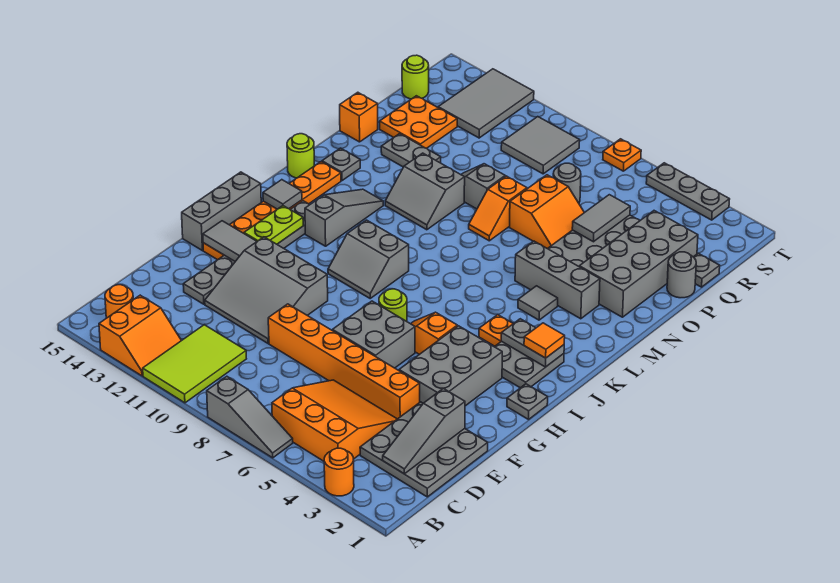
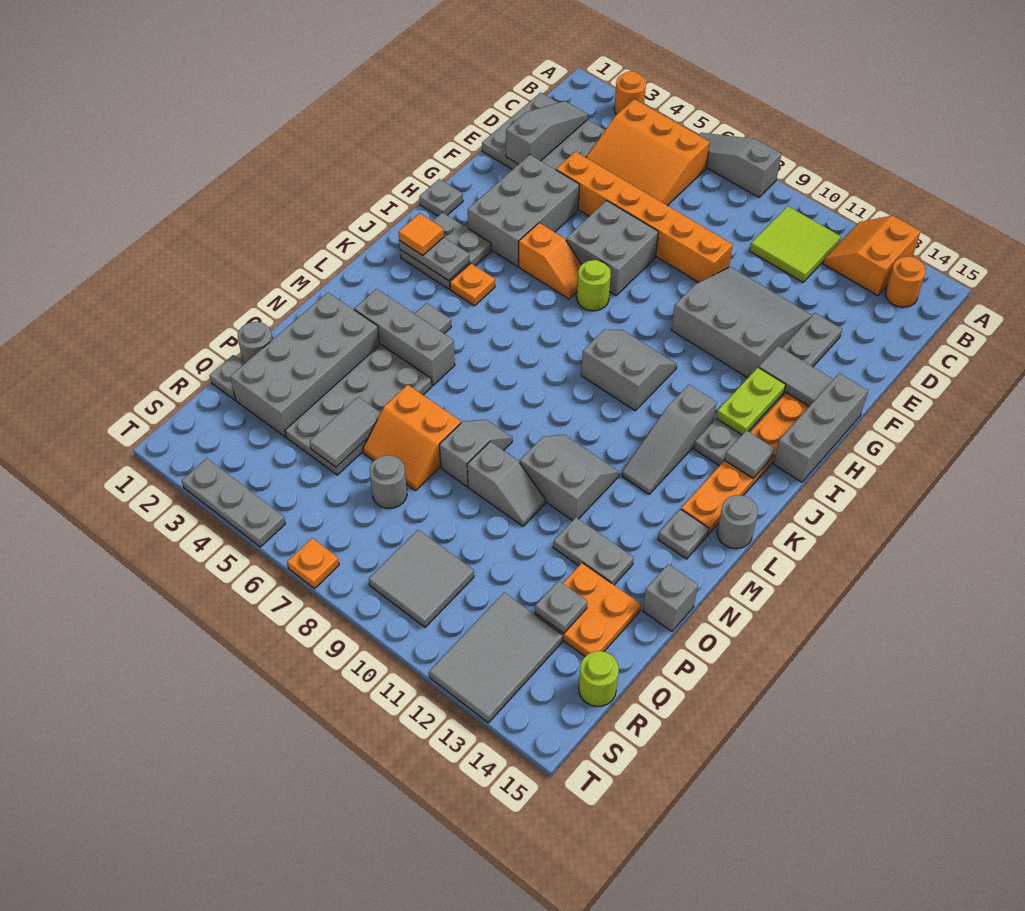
lime tile A10:C11 level 1 -> lime tile B10:C11 level 1
lime round brick L15 level 1 -> grey round brick L15 level 1
orange slope N8:O8 level 1 top O -> grey slope N8:O8 level 1 top O
orange slope O6:P7 level 1 top 7 -> orange slope O6:P7 level 1 top O
orange brick O15 level 1 -> grey brick O15 level 1
none -> grey plate Q13 level 2

